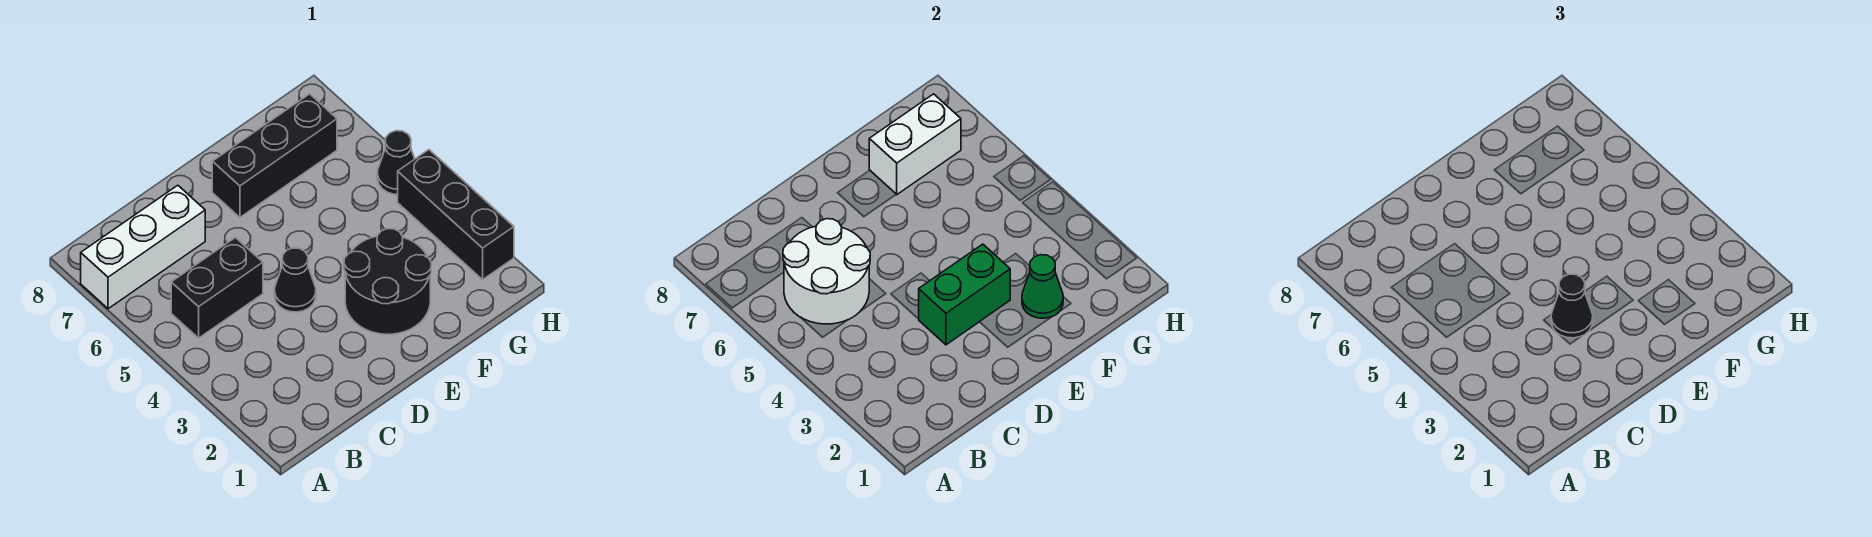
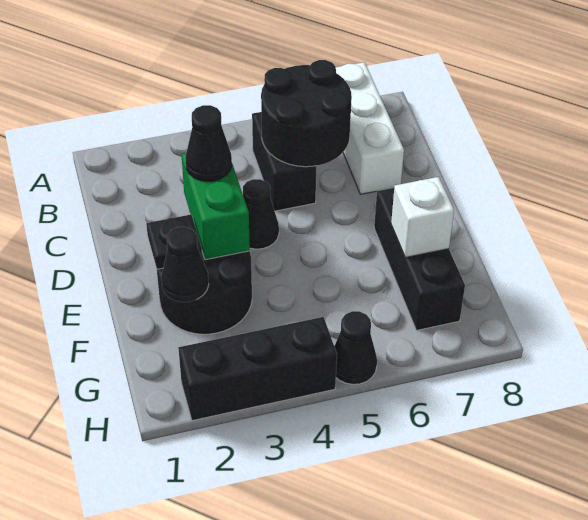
white round brick B5:C6 level 2 -> black round brick B5:C6 level 2
none -> black plate E2 level 2
green cone F2 level 2 -> black cone F2 level 2
white brick F7:G7 level 2 -> white brick F7 level 2

